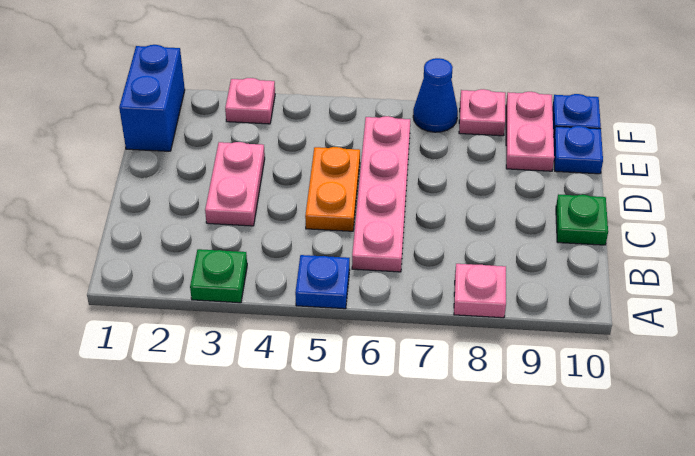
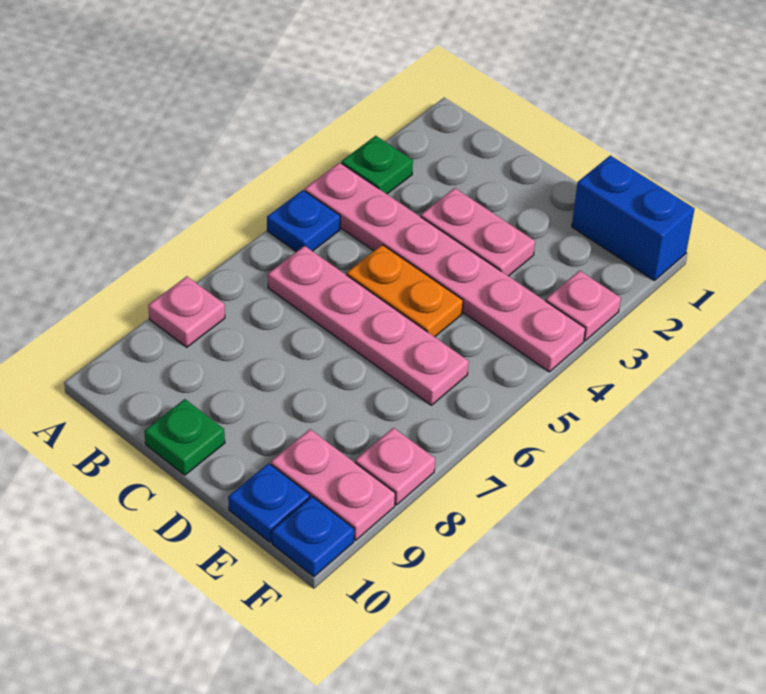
none -> pink plate A4:F4 level 1
blue cone F7 level 1 -> none

